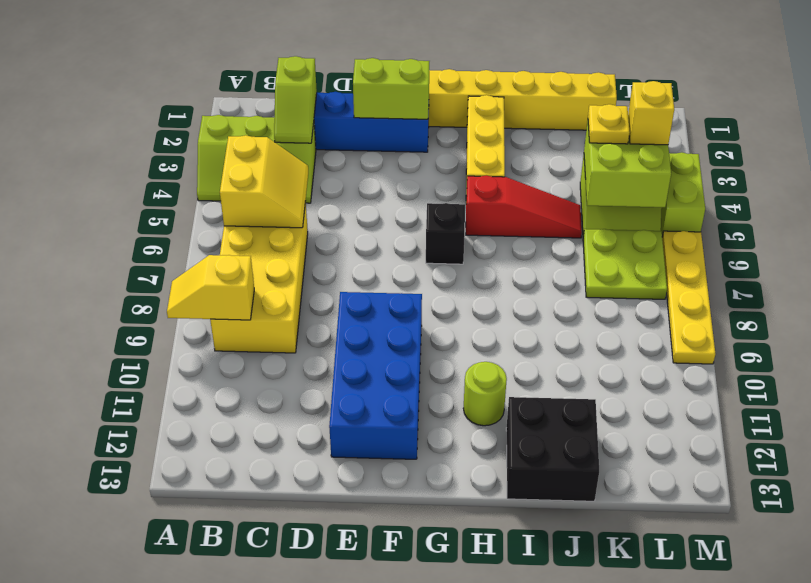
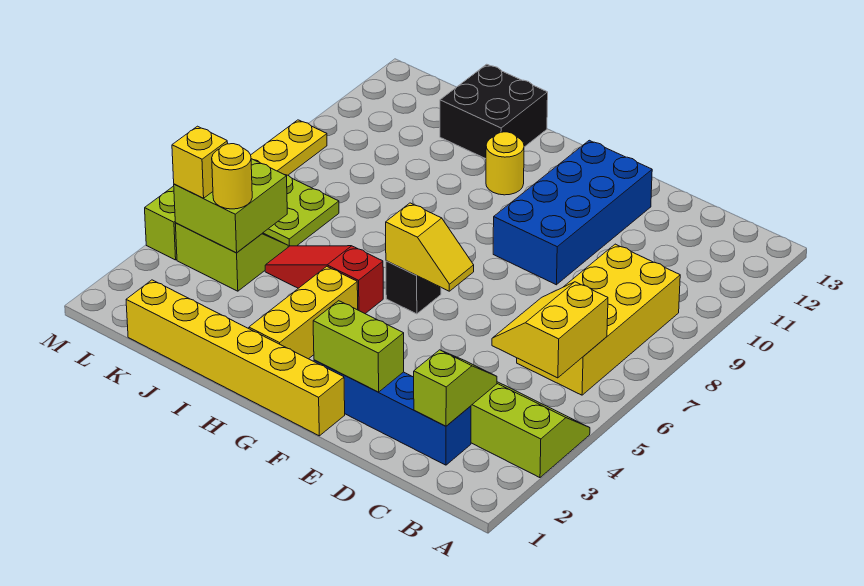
yellow slope A9:B9 level 2 top B -> yellow slope F6:G6 level 2 top G
lime round brick H11 level 1 -> yellow round brick H11 level 1
yellow plate K4 level 3 -> yellow round brick K4 level 3

